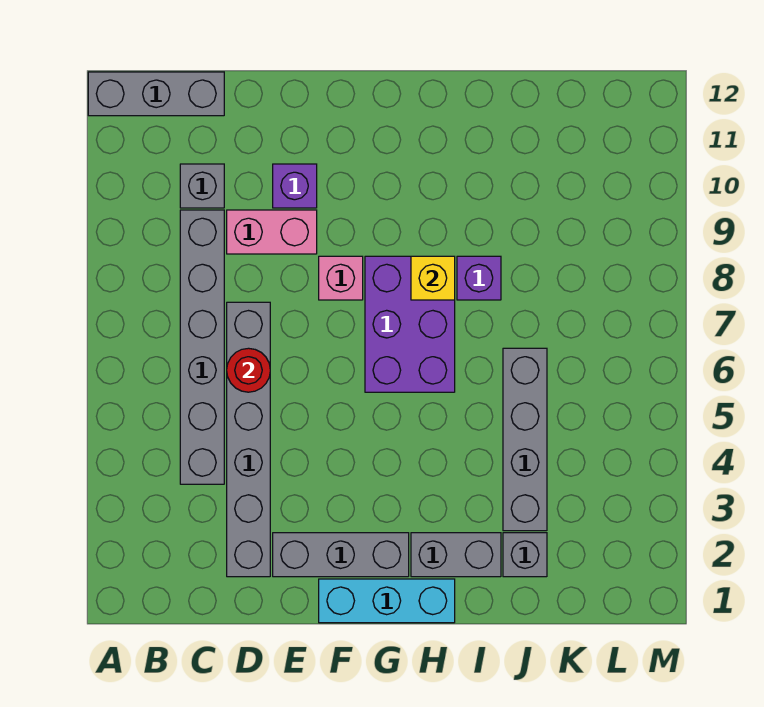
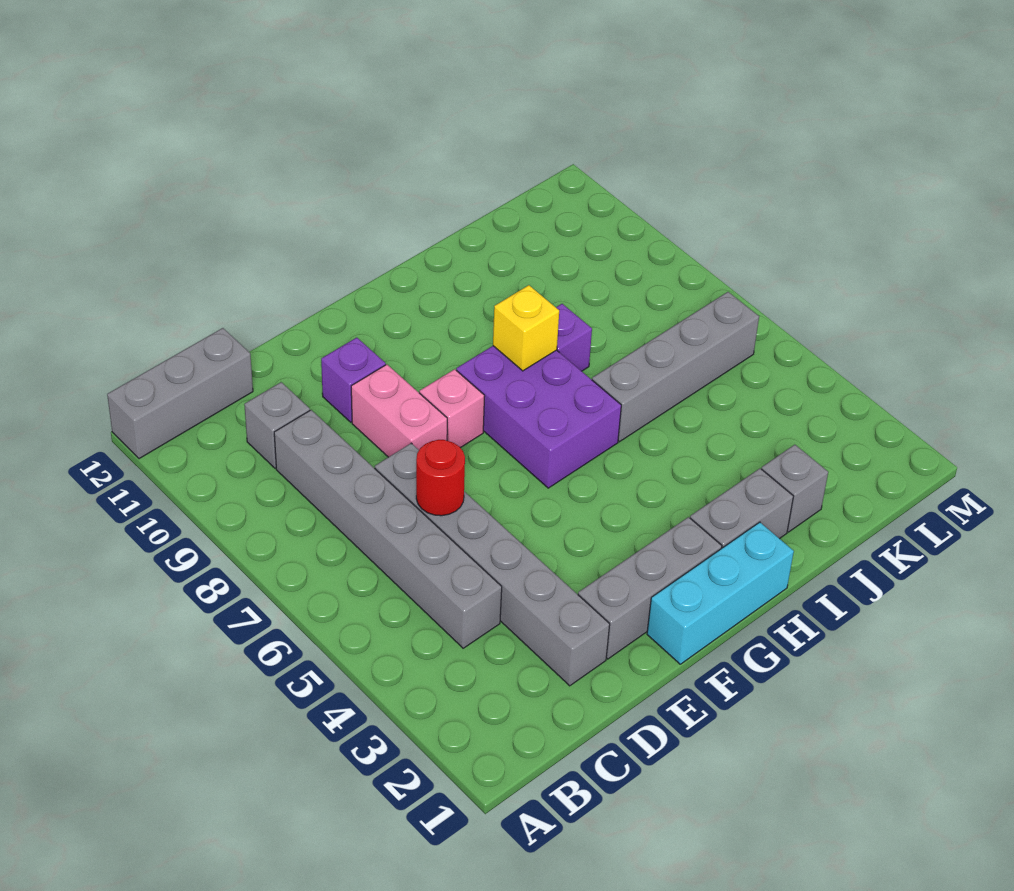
pink brick D9:E9 level 1 -> pink brick E8:E9 level 1
grey brick J3:J6 level 1 -> grey brick I6:L6 level 1

